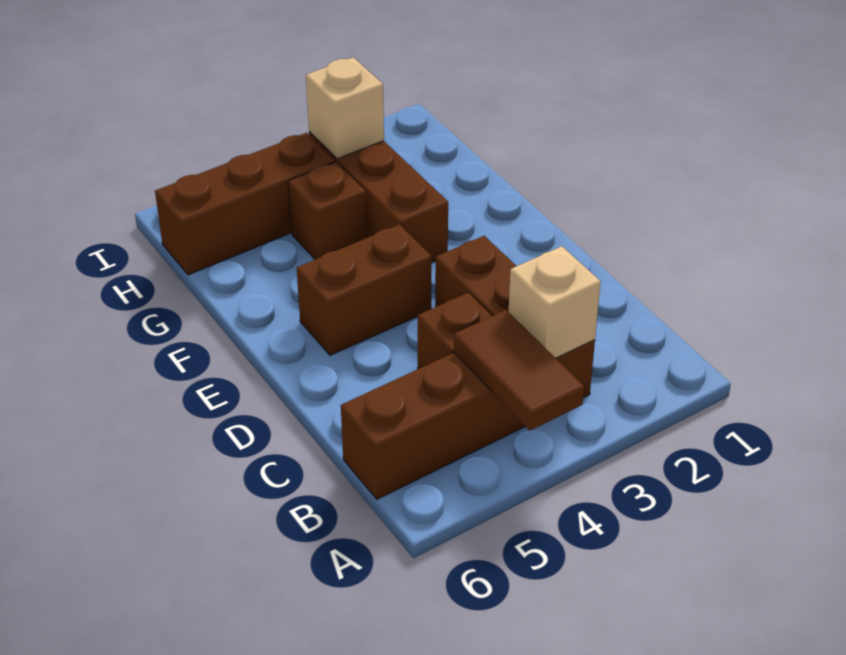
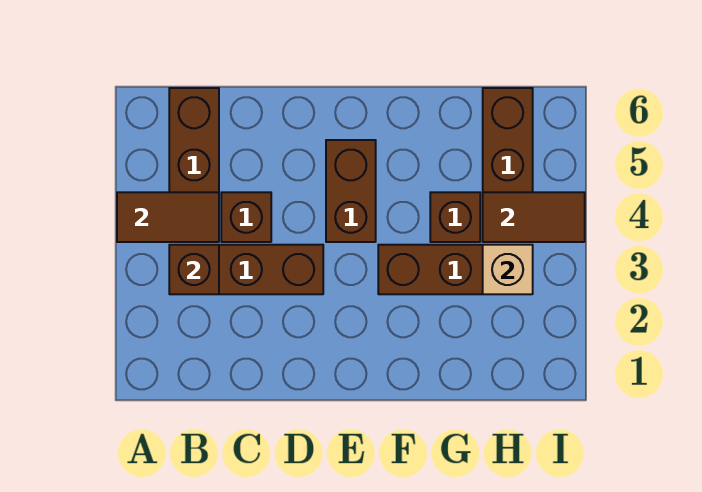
tan brick B3 level 2 -> brown brick B3 level 2
none -> brown tile H4:I4 level 2

